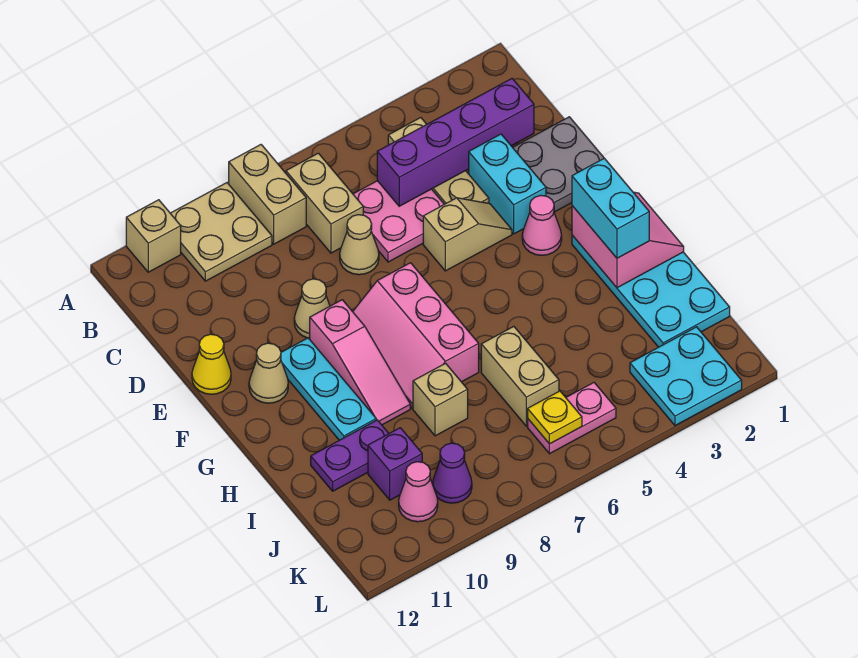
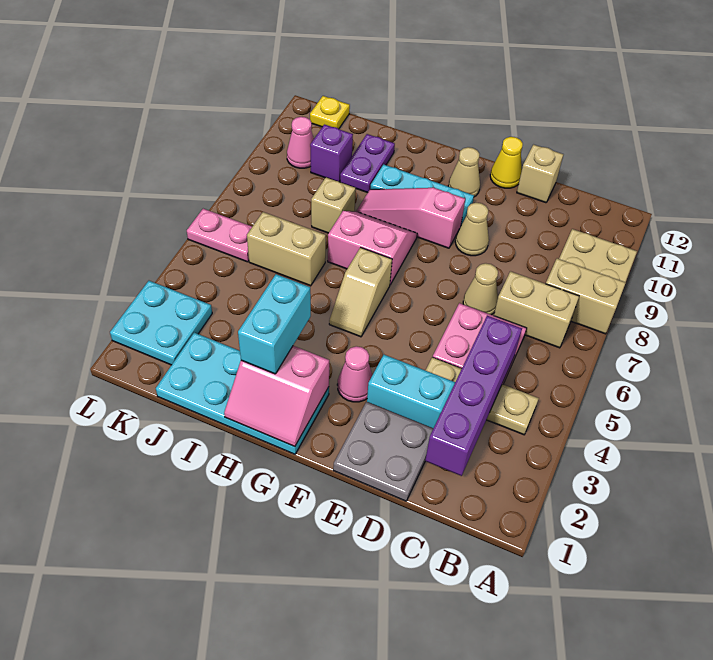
tan brick A11 level 1 -> tan brick D12 level 1
tan slope E4:E5 level 1 top 5 -> tan slope G5:G6 level 1 top 6
pink slope F7:H8 level 1 top 7 -> pink slope G7:H8 level 1 top 7
cyan brick G2:H2 level 3 -> cyan brick H2:H3 level 3
pink plate K5:K6 level 1 -> pink plate K6:L6 level 1
yellow plate K6 level 2 -> yellow plate K12 level 1
purple cone K9 level 1 -> none

